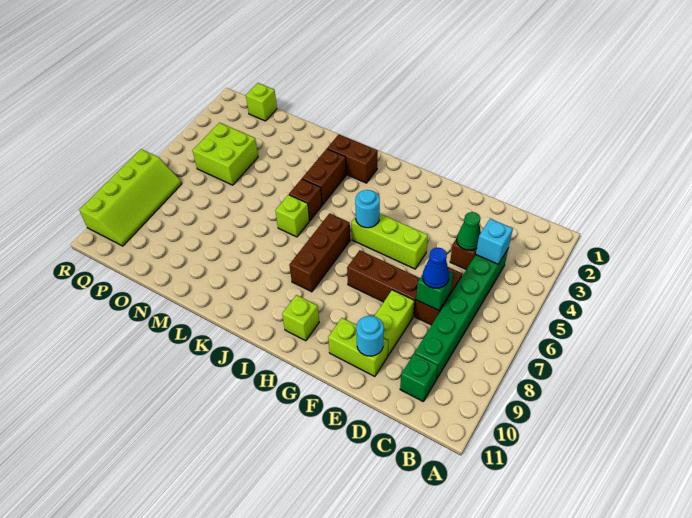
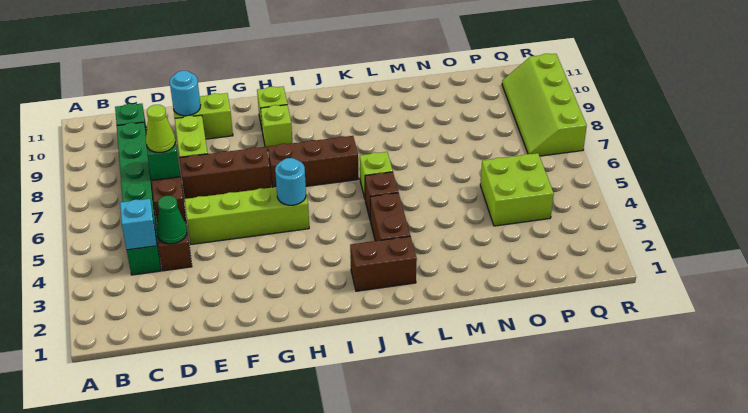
blue cone D7 level 3 -> lime cone D7 level 3
lime brick F5:H5 level 1 -> lime brick E5:H5 level 1
brown brick I6:I8 level 1 -> brown brick H7:J7 level 1
lime brick P1 level 1 -> lime brick H9 level 1

